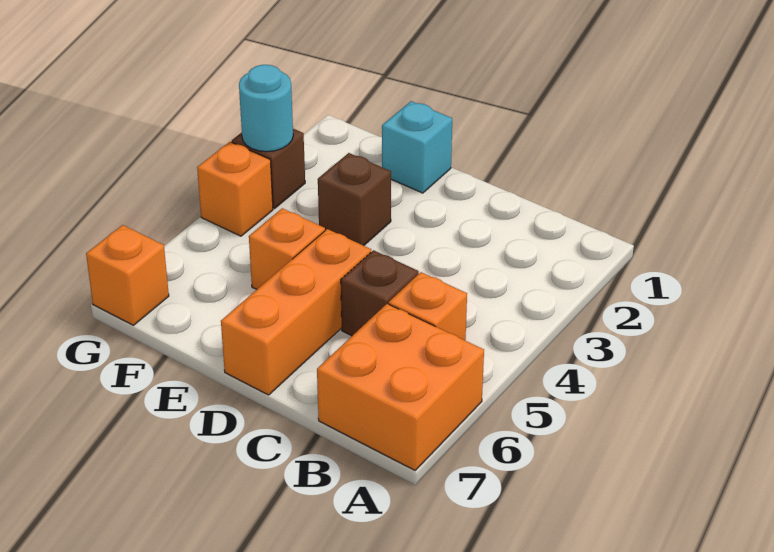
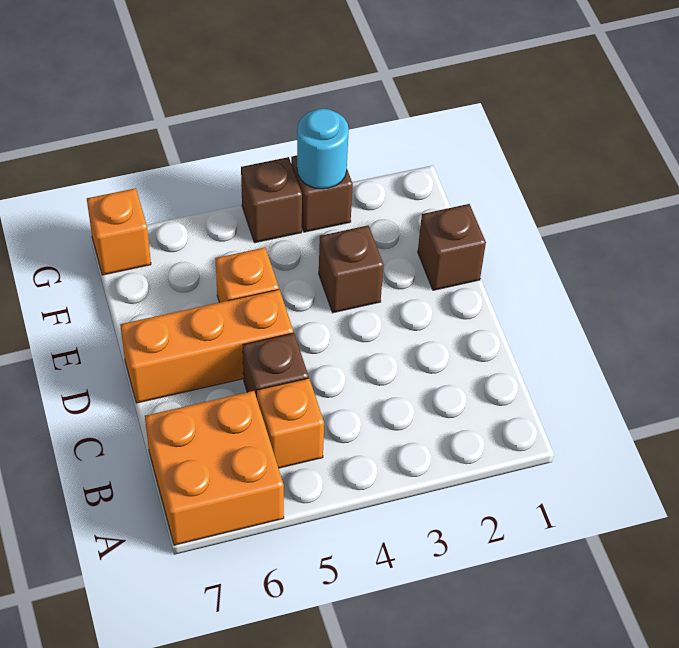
cyan brick E1 level 1 -> brown brick E1 level 1
orange brick G4 level 1 -> brown brick G4 level 1

